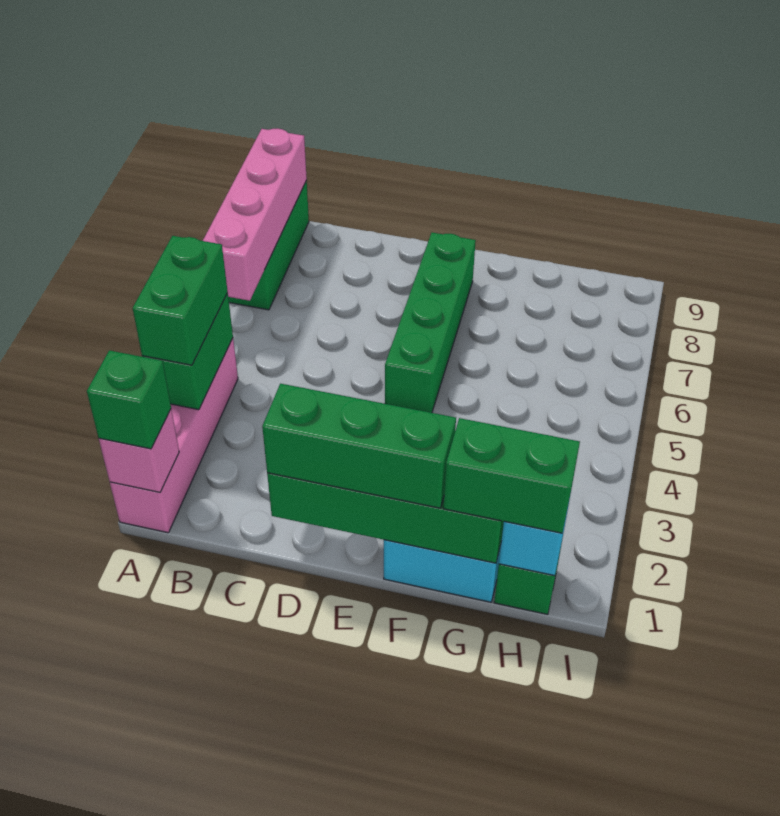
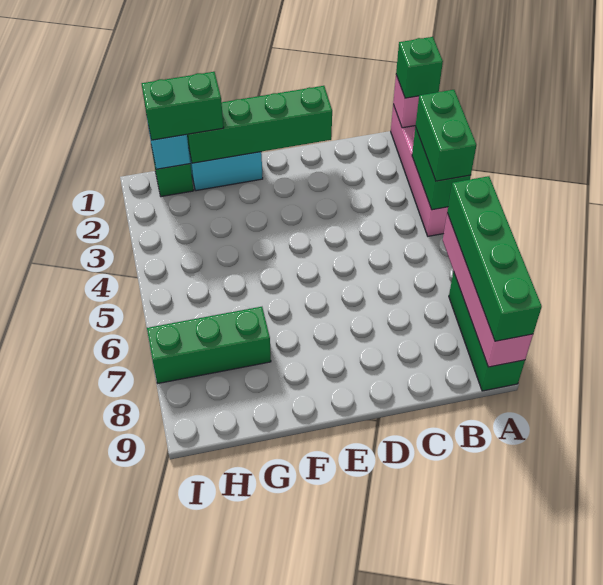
green brick D1:F1 level 3 -> green brick G7:I7 level 1
green brick E5:E8 level 1 -> green brick A6:A9 level 3

